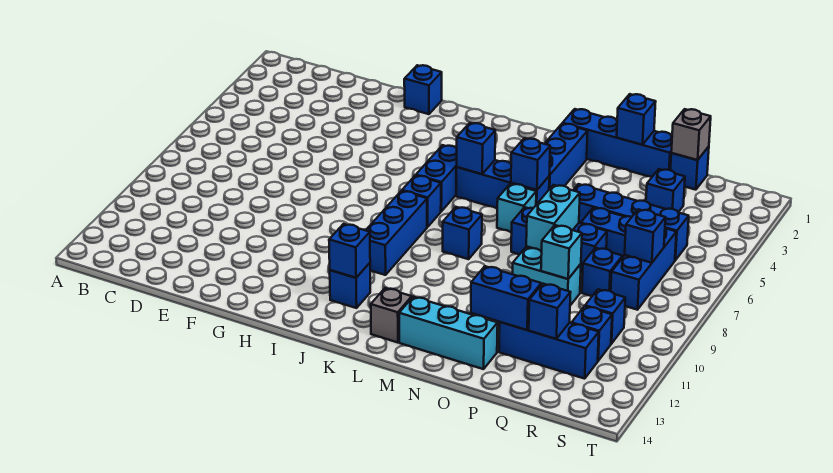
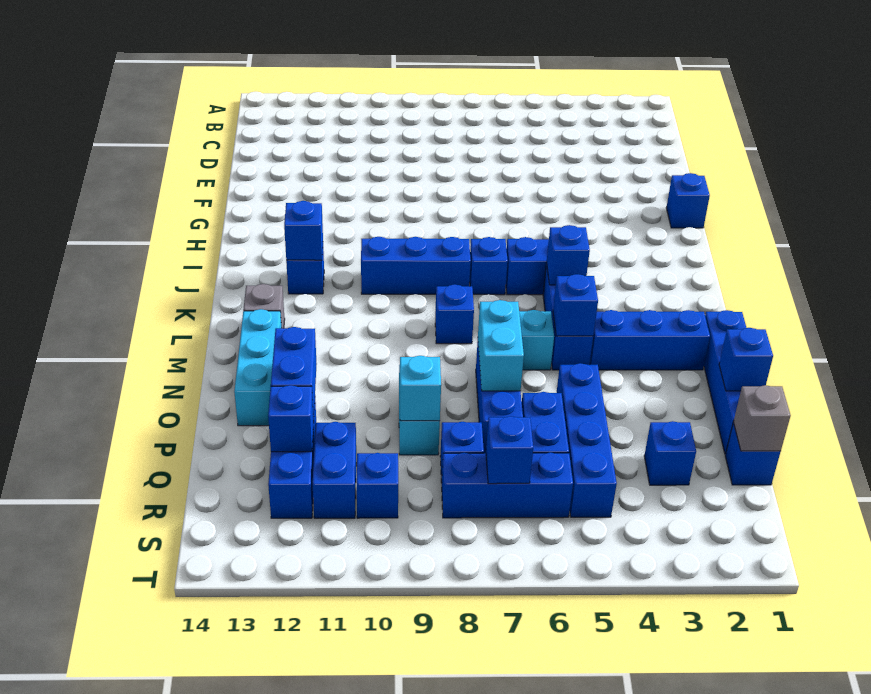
cyan brick O7:O8 level 2 -> cyan brick N7:O7 level 2
blue brick R11 level 1 -> blue brick Q11:R11 level 1

